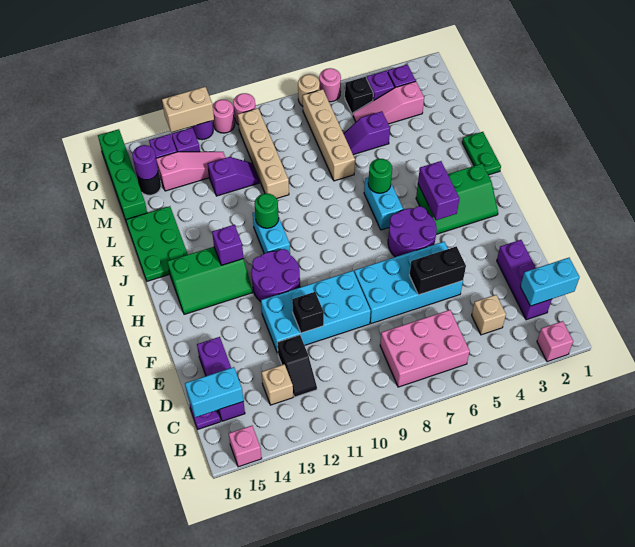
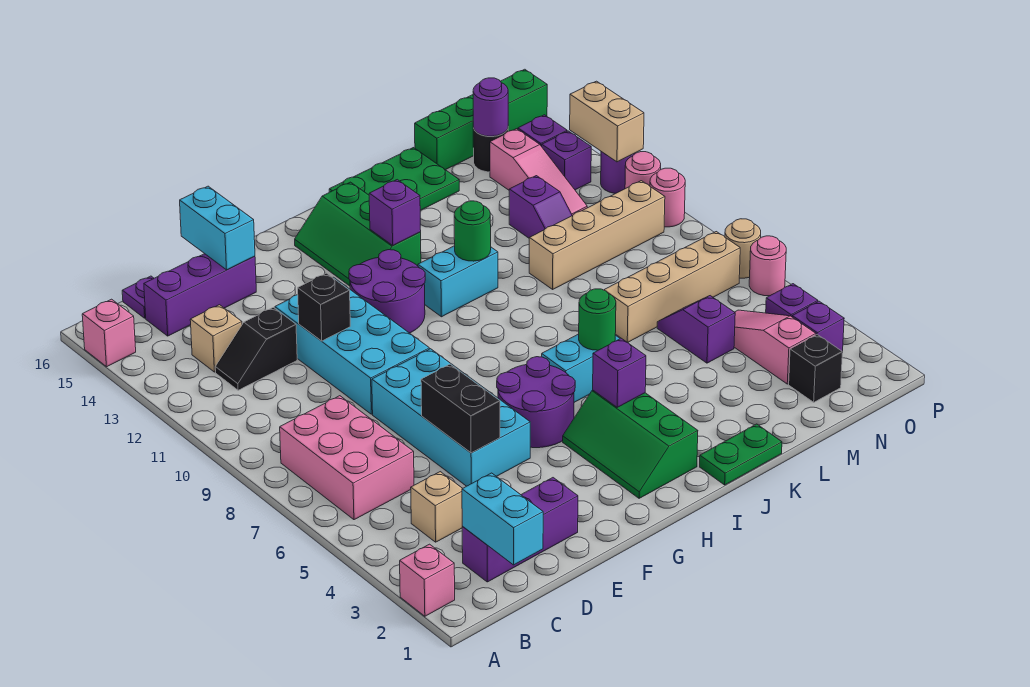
cyan brick C15:C16 level 2 -> cyan brick E15:E16 level 2
purple brick H4:I4 level 2 -> purple brick I4 level 2
black brick O5 level 1 -> black brick N2 level 1

